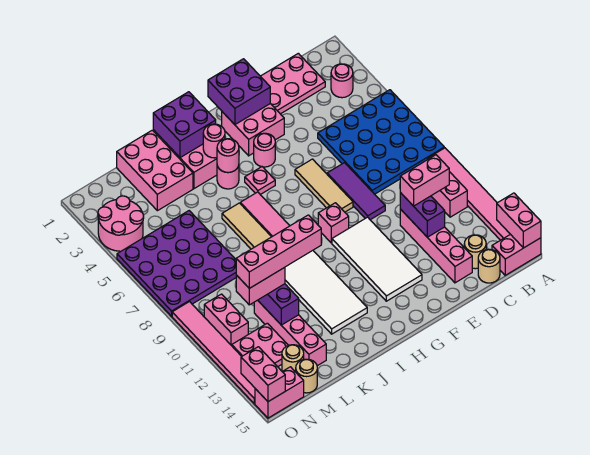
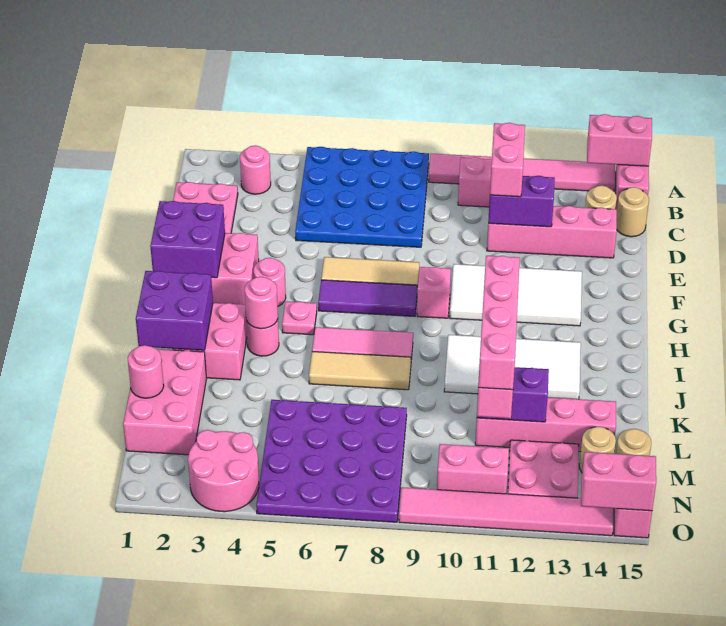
purple tile E7:E9 level 1 -> purple tile G6:G8 level 1
pink round brick I3 level 2 -> pink round brick L1 level 2
pink brick K1:L3 level 1 -> pink brick K1:M2 level 1

